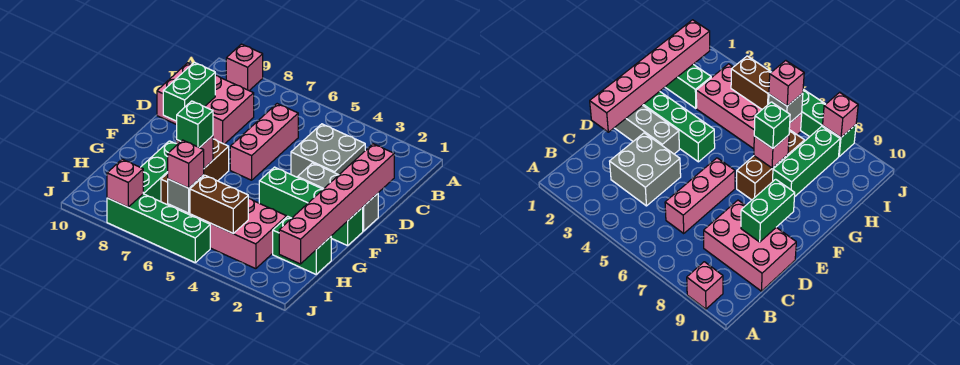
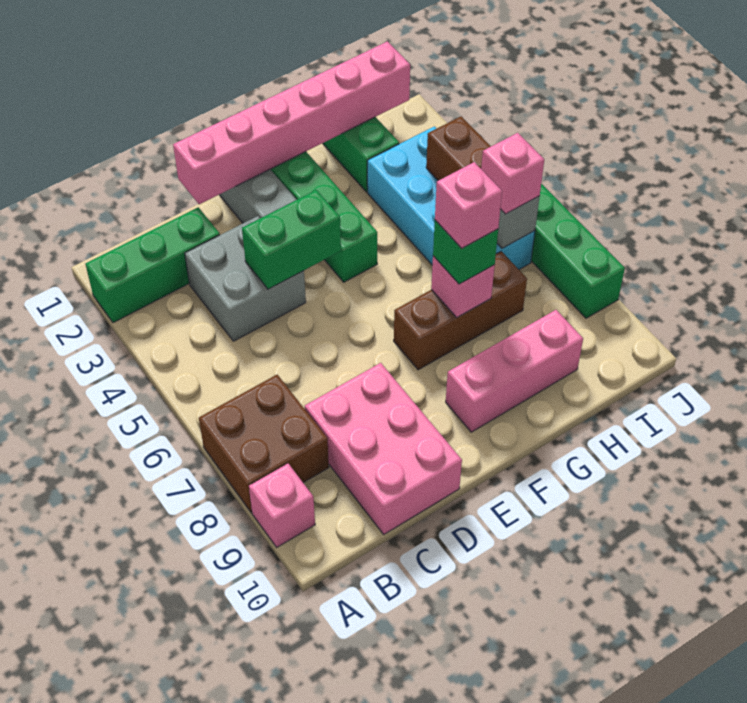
none -> brown brick A7:B8 level 1
pink brick C6:E6 level 1 -> pink brick F9:H9 level 1
green brick D9:E9 level 2 -> green brick D4:E4 level 2
green brick G8:I8 level 1 -> green brick A2:C2 level 1
pink brick H3:I6 level 1 -> cyan brick H3:I6 level 1
pink brick J8 level 2 -> pink brick G7 level 4

